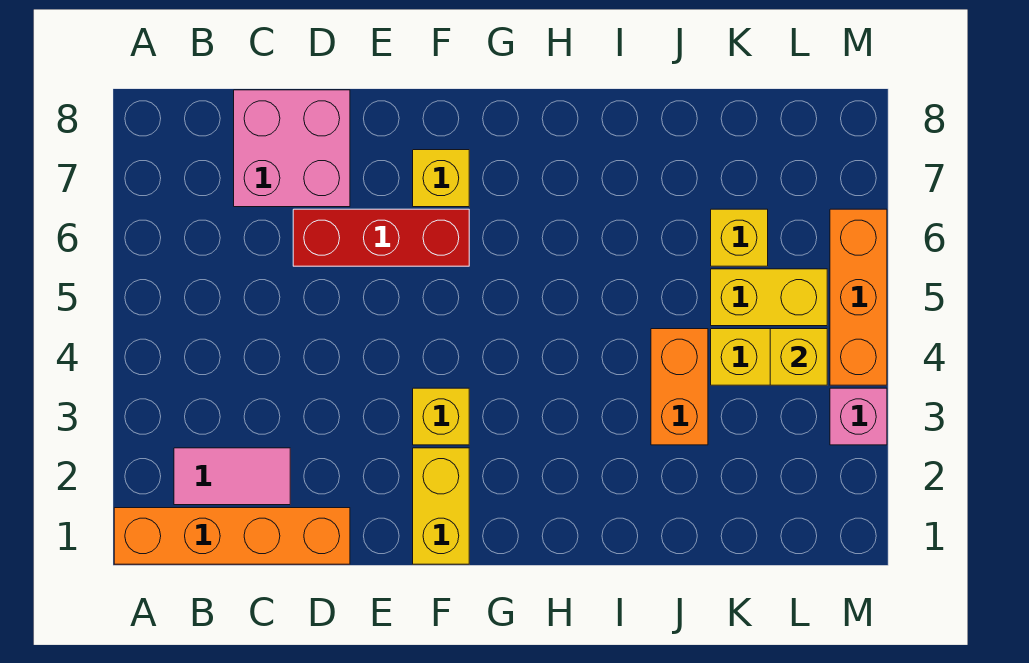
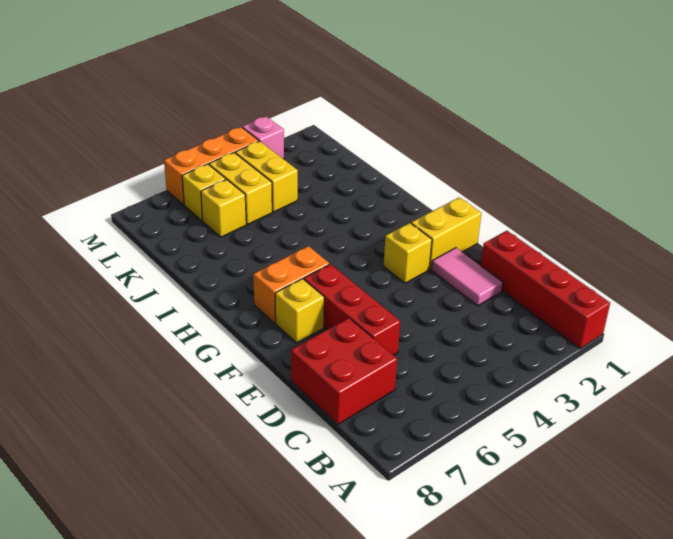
orange brick A1:D1 level 1 -> red brick A1:D1 level 1
pink tile B2:C2 level 1 -> pink tile D2:E2 level 1
pink brick C7:D8 level 1 -> red brick C7:D8 level 1
orange brick J3:J4 level 1 -> orange brick G6:G7 level 1
yellow brick L4 level 2 -> yellow brick L6 level 1

